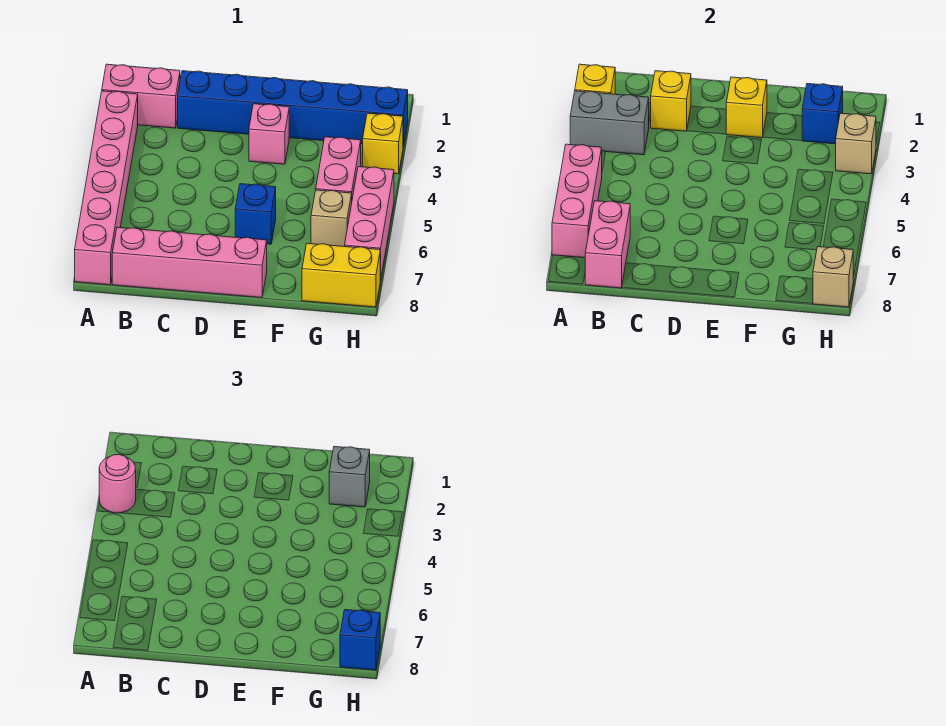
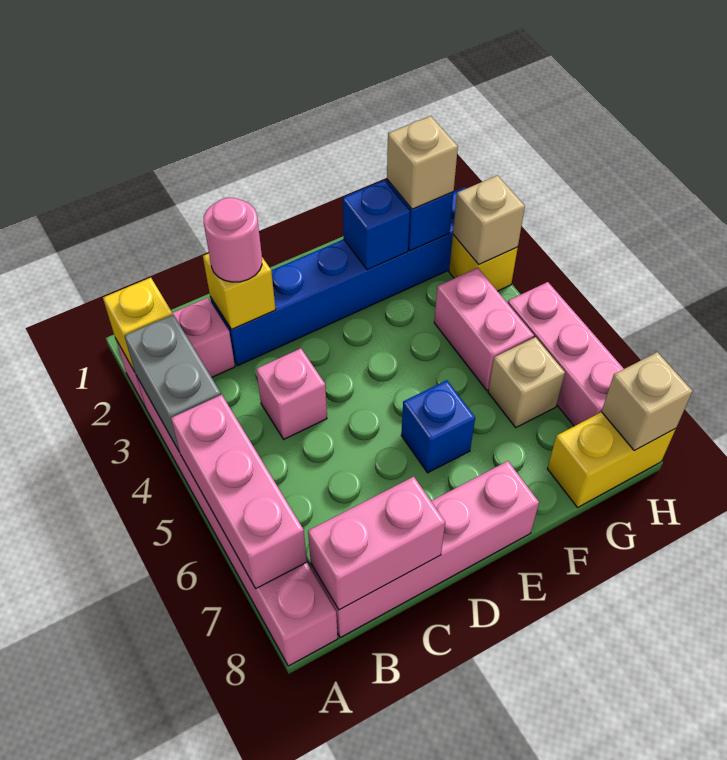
grey brick A3:B3 level 2 -> grey brick A3:A4 level 2
pink round brick A3 level 3 -> pink round brick C2 level 3
pink brick B7:B8 level 2 -> pink brick B8:C8 level 2
yellow brick E2 level 2 -> none
pink brick E3 level 1 -> pink brick C4 level 1
grey brick G2 level 3 -> tan brick G2 level 3
blue brick H8 level 3 -> blue brick F2 level 2

